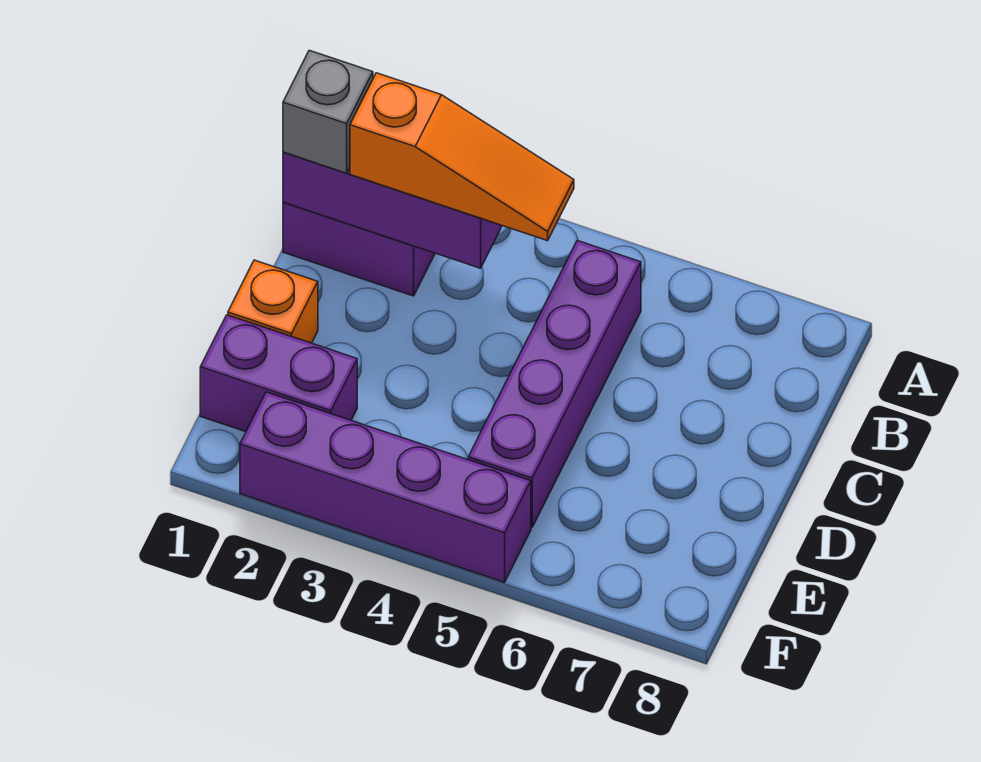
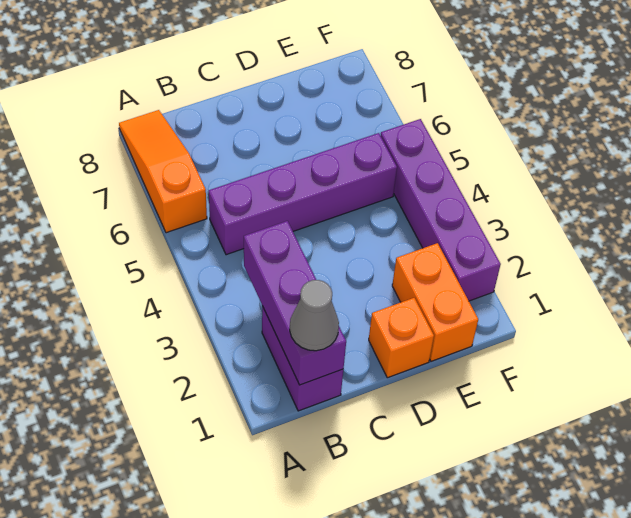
grey brick B1 level 3 -> grey cone B1 level 3
orange slope B2:B4 level 3 top 2 -> orange slope A6:A8 level 1 top 6
purple brick E1:E2 level 1 -> orange brick E1:E2 level 1

